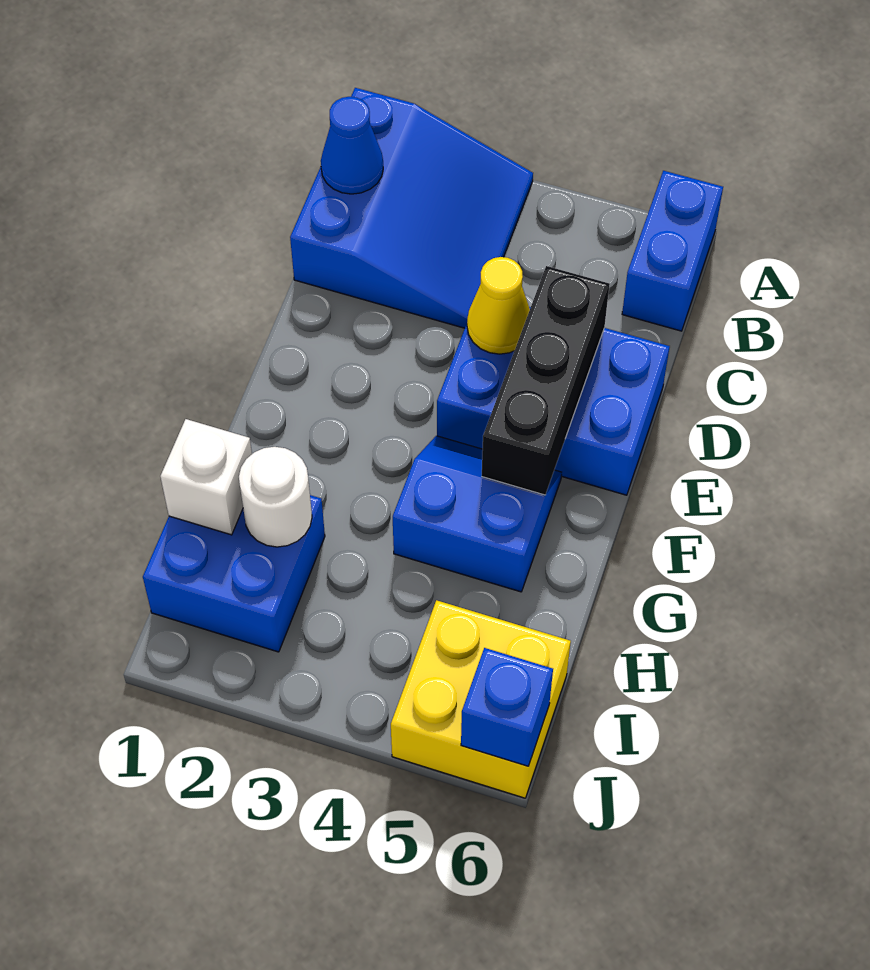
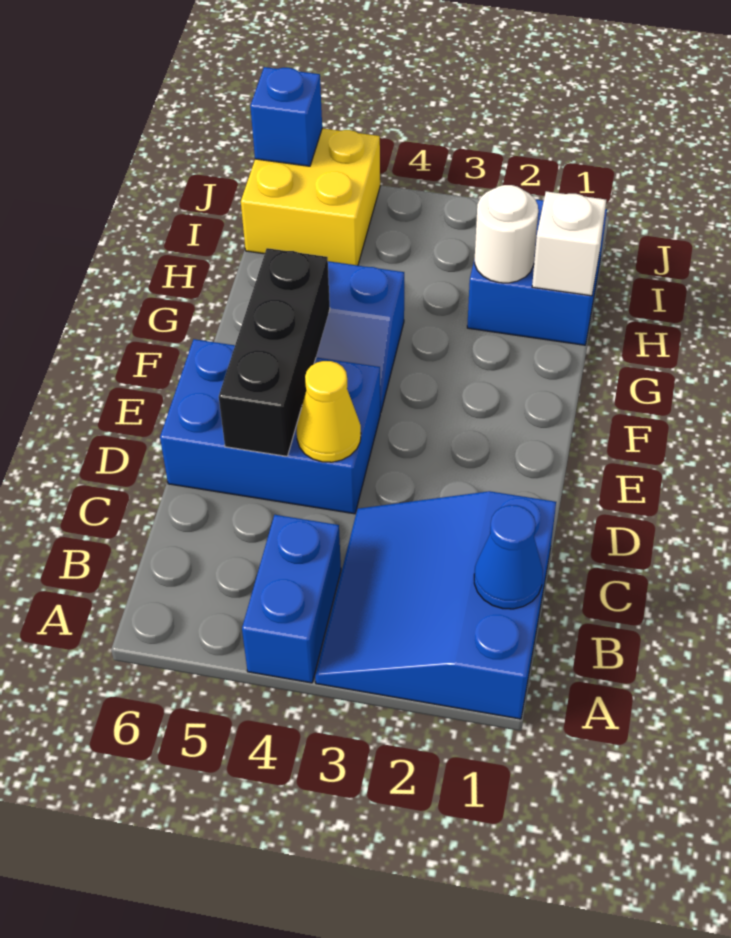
blue brick A6:B6 level 1 -> blue brick A4:B4 level 1

